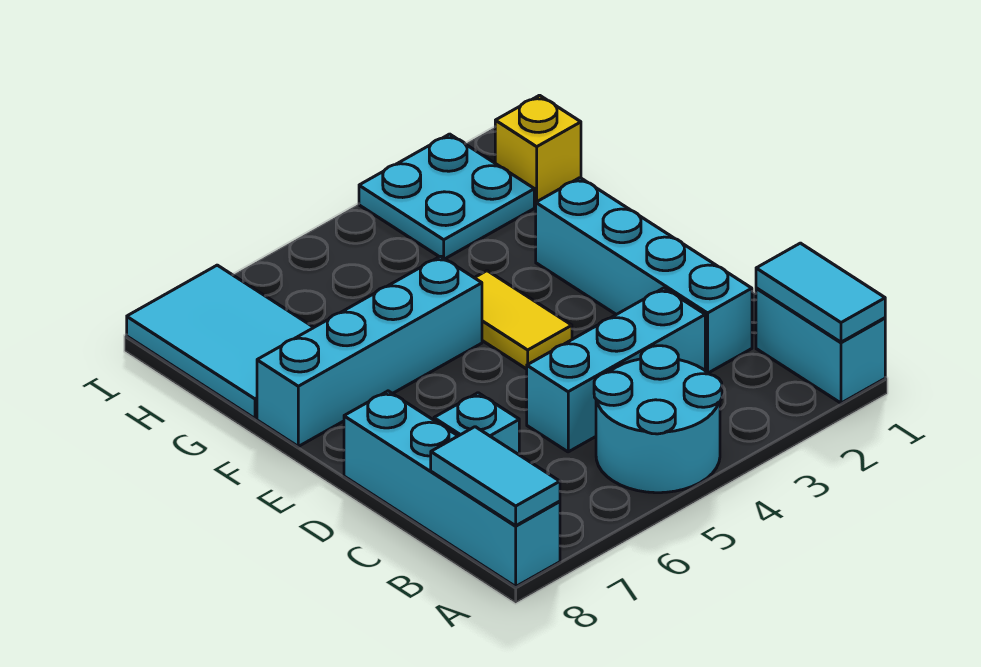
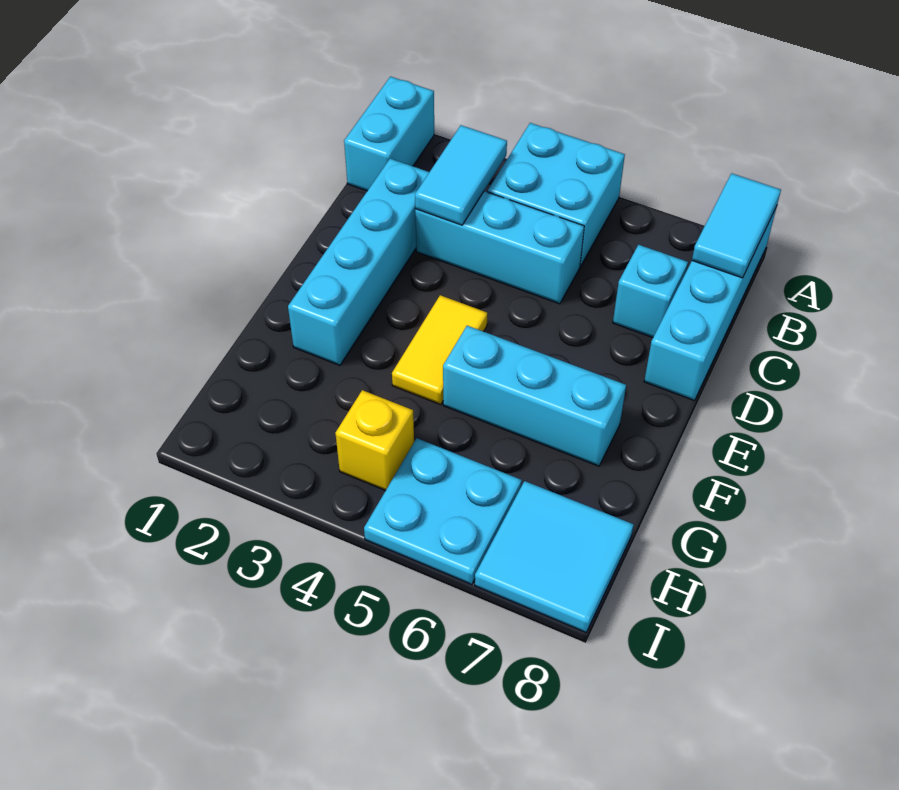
cyan tile A1:B1 level 2 -> cyan tile B3:C3 level 2
cyan round brick A4:B5 level 1 -> cyan brick A4:B5 level 1
cyan brick F5:F8 level 1 -> cyan brick F5:F7 level 1
cyan tile G7:I8 level 1 -> cyan tile H7:I8 level 1
yellow brick H1 level 1 -> yellow brick H4 level 1
cyan plate H2:I3 level 1 -> cyan plate H5:I6 level 1

